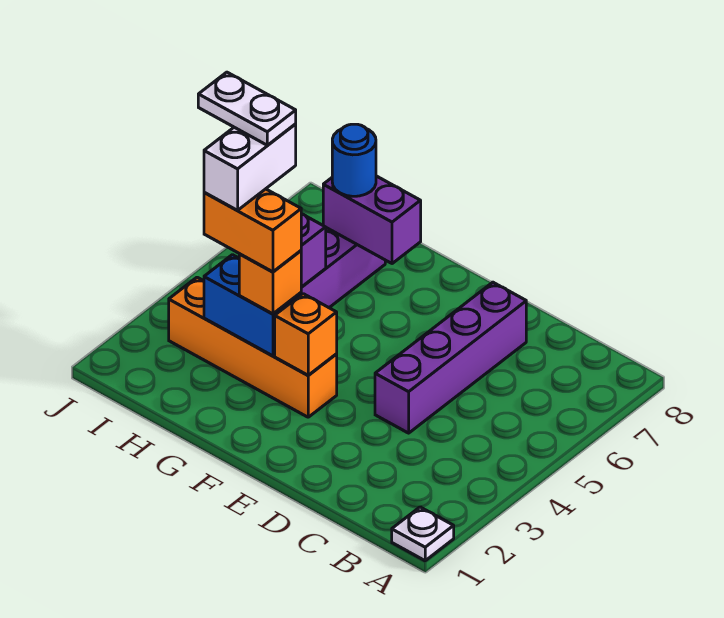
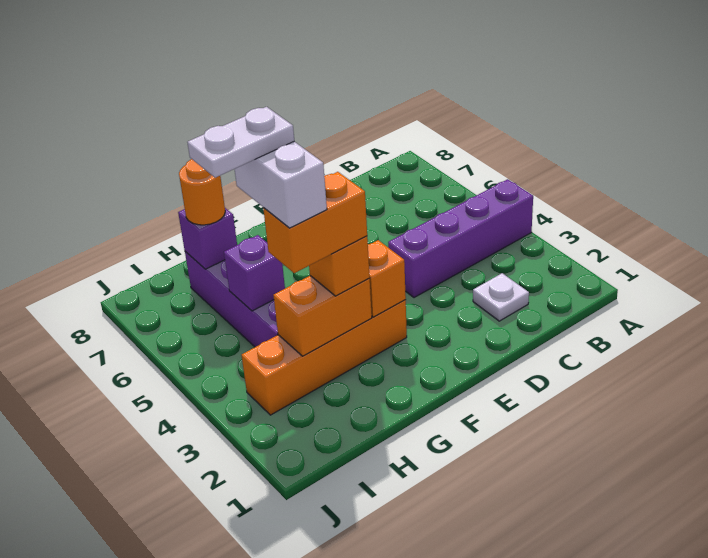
white plate A1 level 1 -> white plate C2 level 1
purple brick D4:D7 level 1 -> purple brick A4:D4 level 1
blue brick G3:H3 level 2 -> orange brick G3:H3 level 2
purple brick G7:H7 level 2 -> purple brick H7 level 2
blue round brick H7 level 3 -> orange round brick H7 level 3

